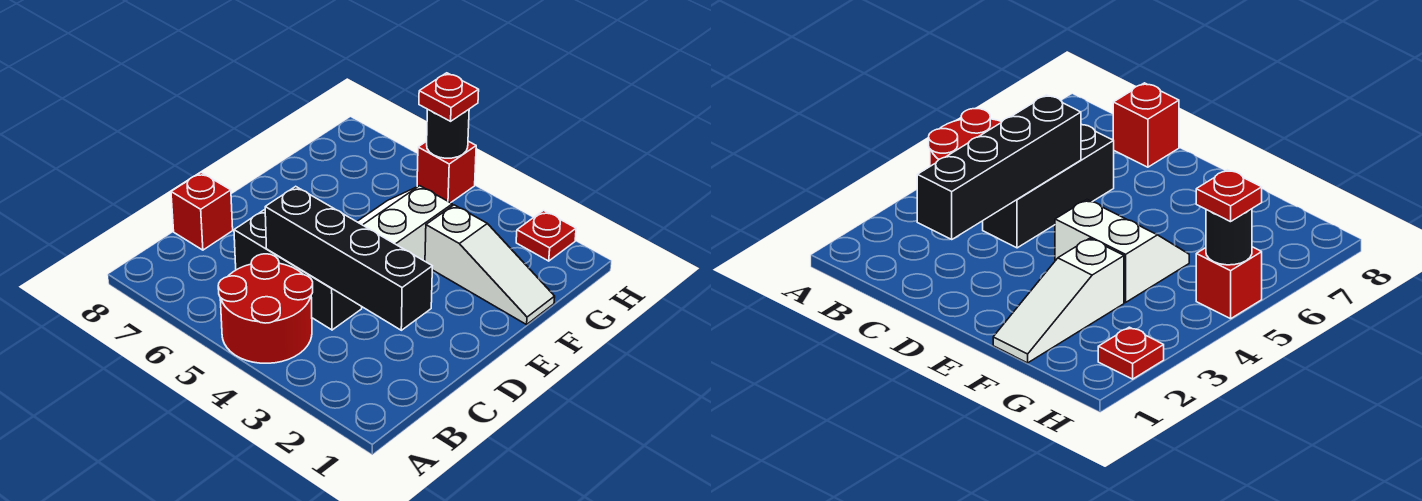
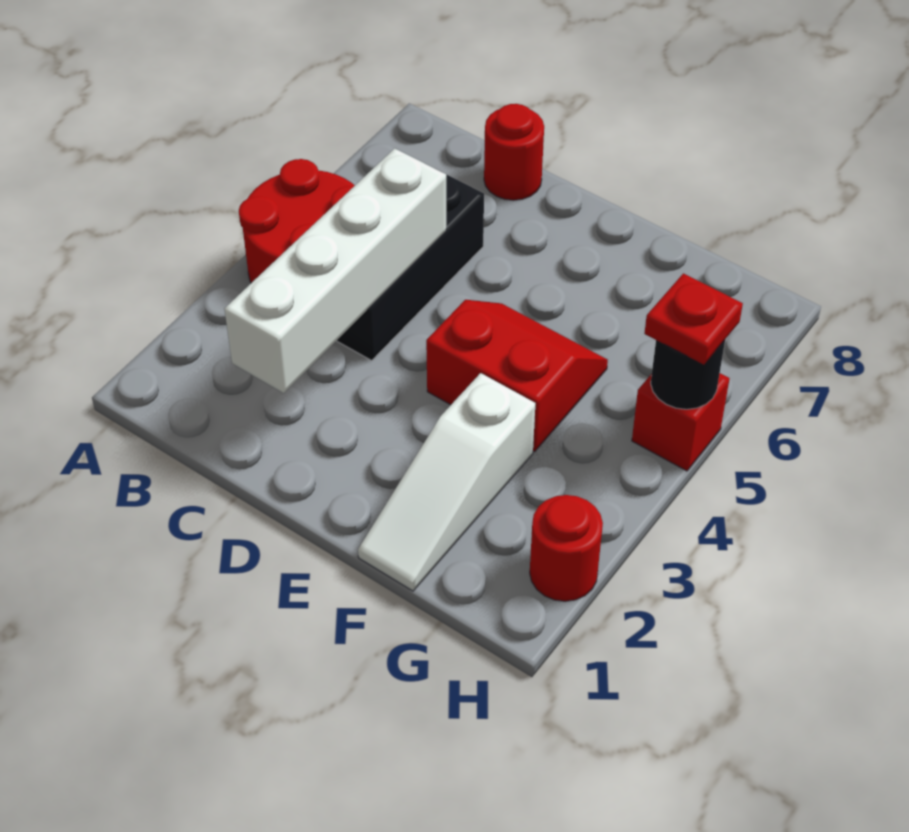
black brick C2:C5 level 2 -> white brick C2:C5 level 2
red brick C8 level 1 -> red round brick C8 level 1
white slope E4:F5 level 1 top 4 -> red slope E4:F5 level 1 top 4
red plate H2 level 1 -> red round brick H2 level 1

